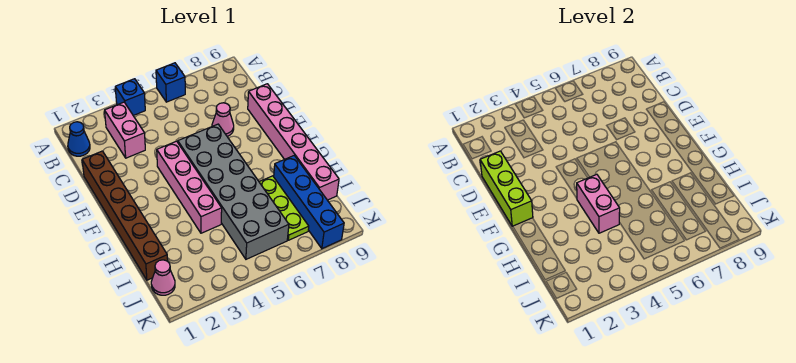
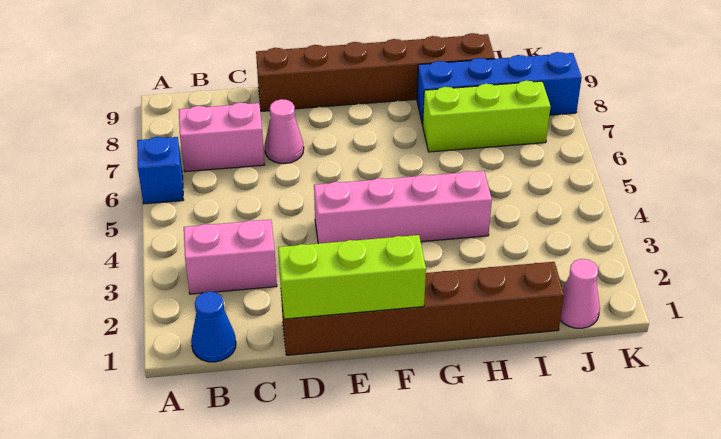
blue brick A4 level 1 -> none
pink brick D9:I9 level 1 -> brown brick D9:I9 level 1
grey brick E5:J6 level 1 -> none
pink brick G4:H4 level 2 -> pink brick B7:C7 level 1
lime plate H7:J7 level 1 -> lime brick H7:J7 level 1

